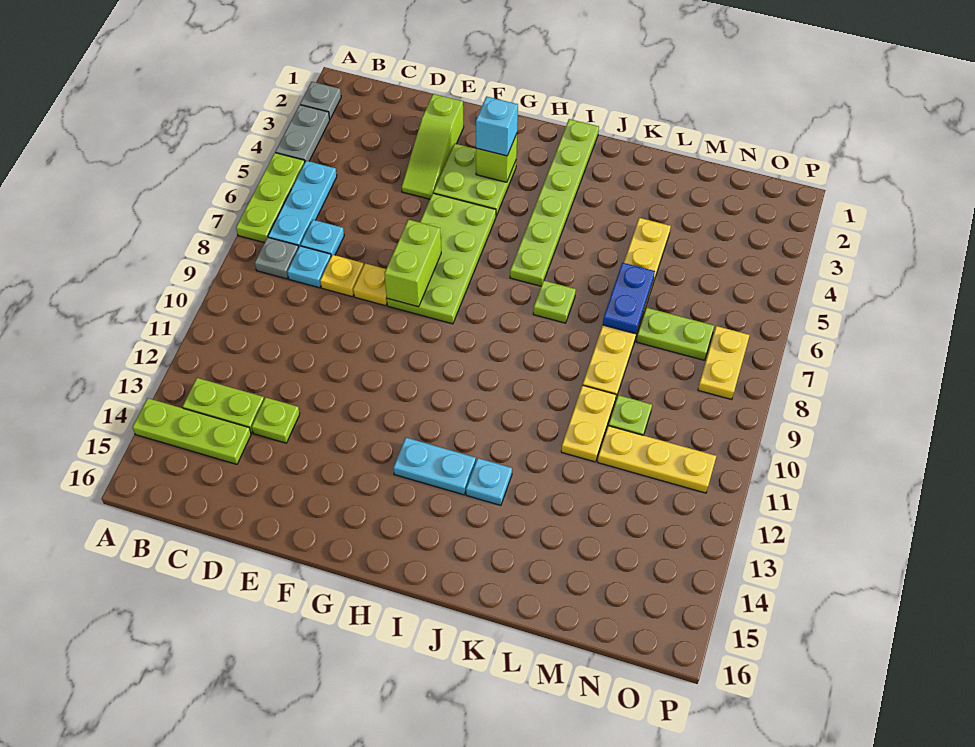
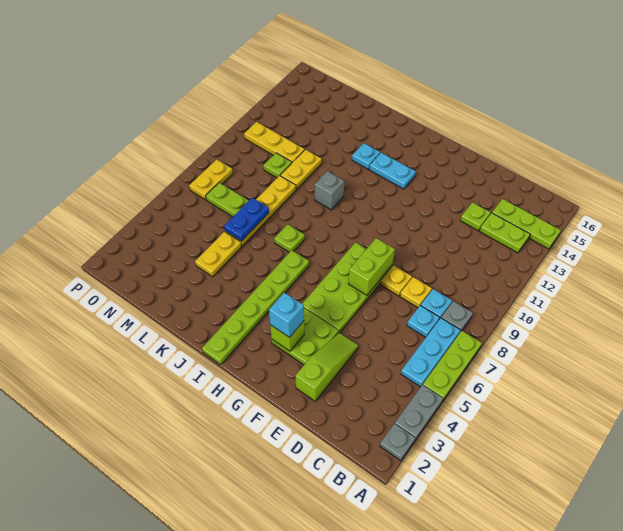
none -> grey brick J10 level 1

